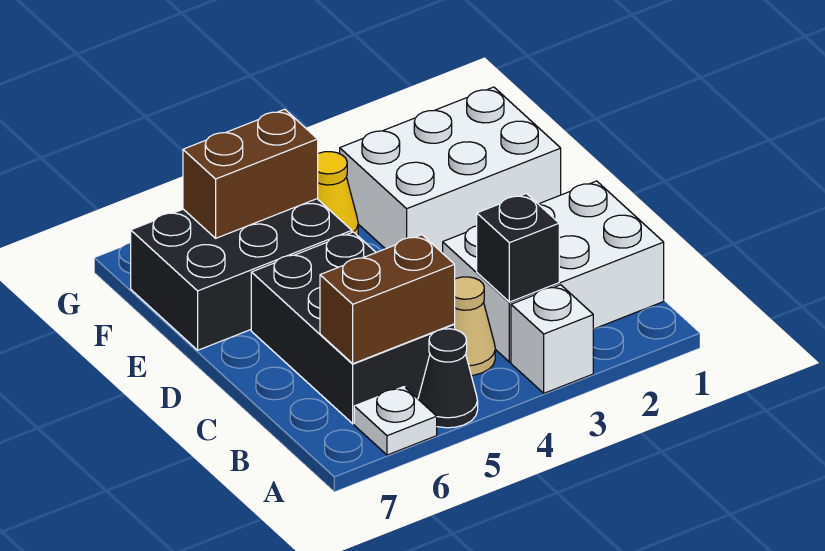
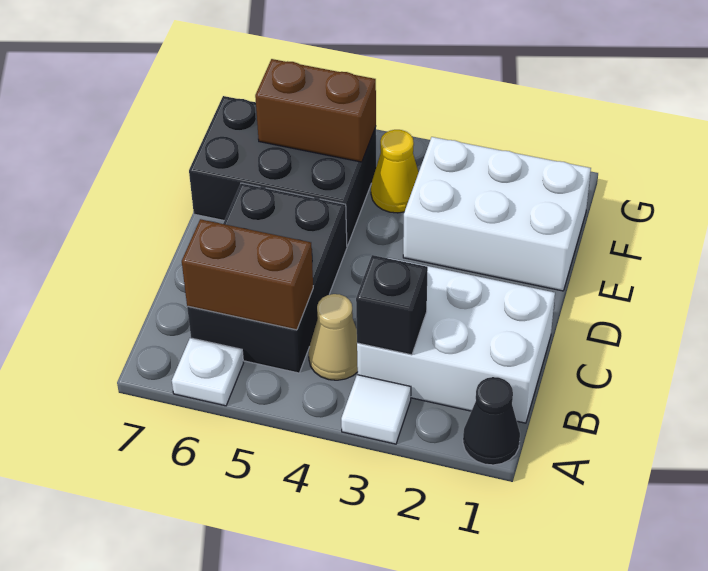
white brick A3 level 1 -> white tile A3 level 1
black cone A5 level 1 -> black cone A1 level 1

